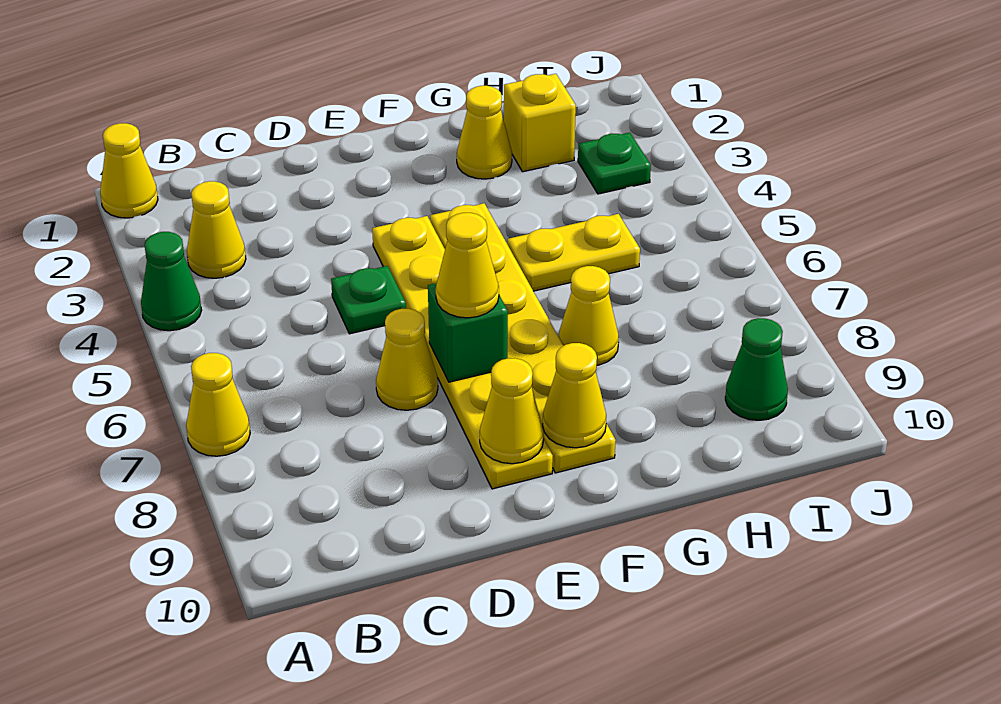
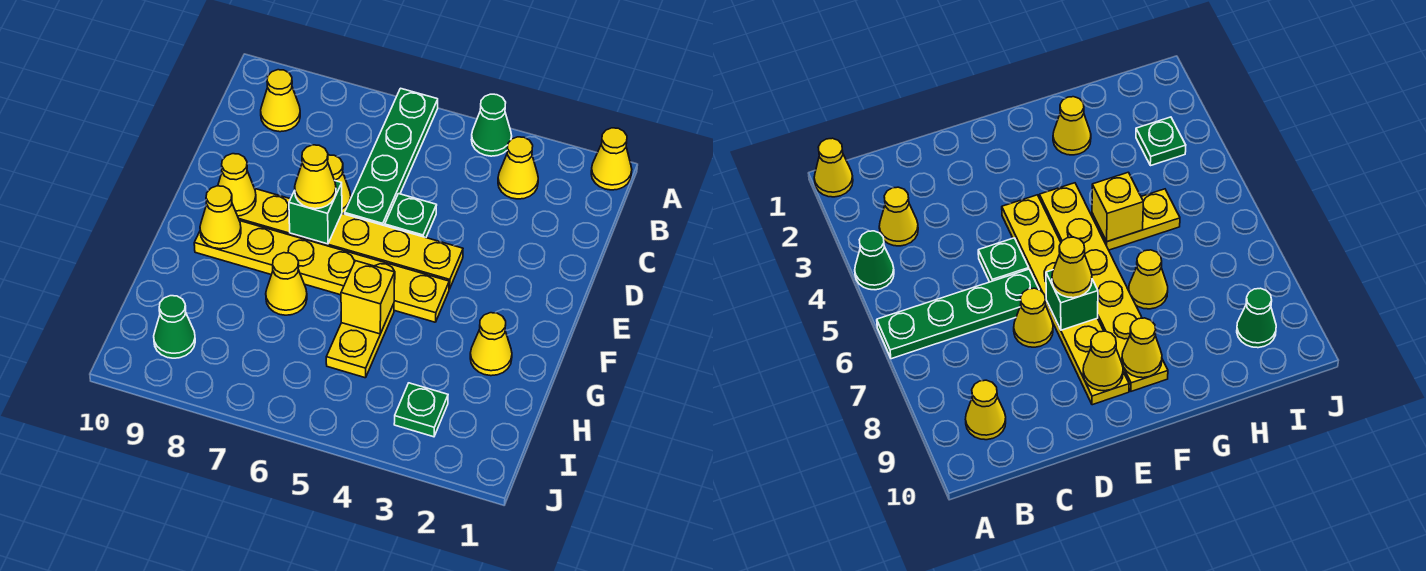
none -> green plate A6:D6 level 1
yellow cone A7 level 1 -> yellow cone B9 level 1
yellow brick H2 level 1 -> yellow brick G5 level 2

